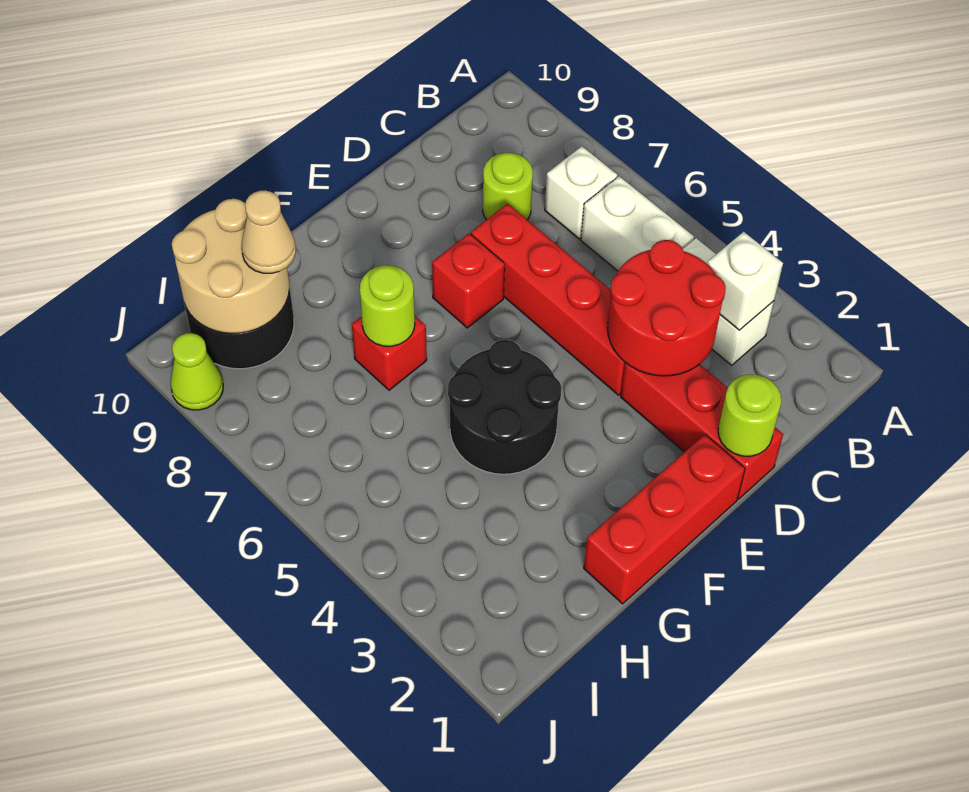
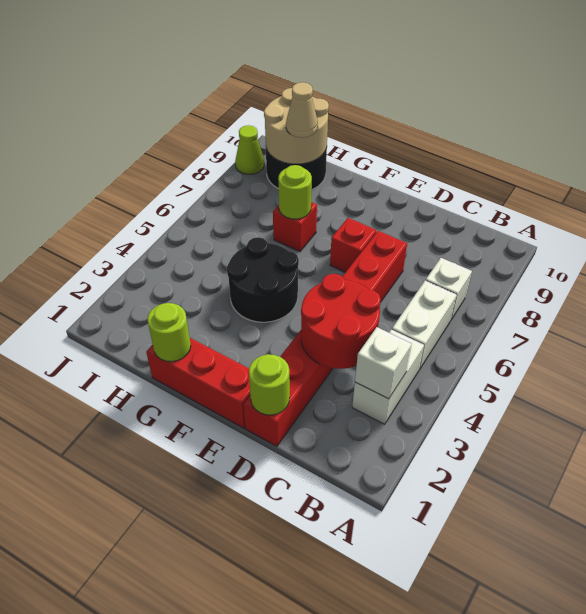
lime round brick C8 level 1 -> lime round brick G1 level 2

